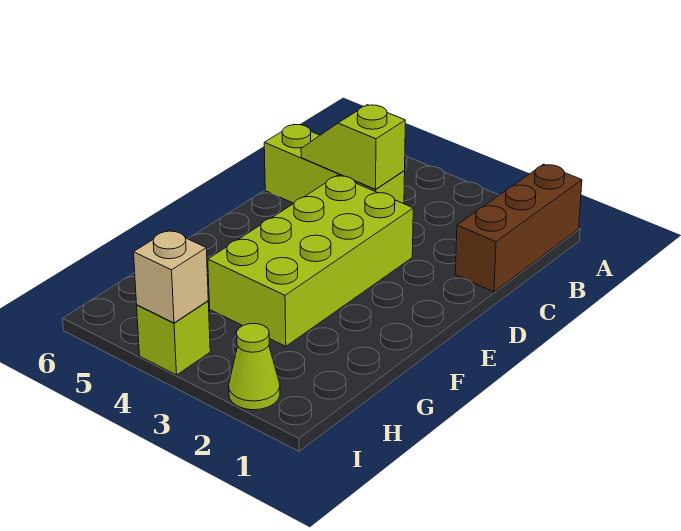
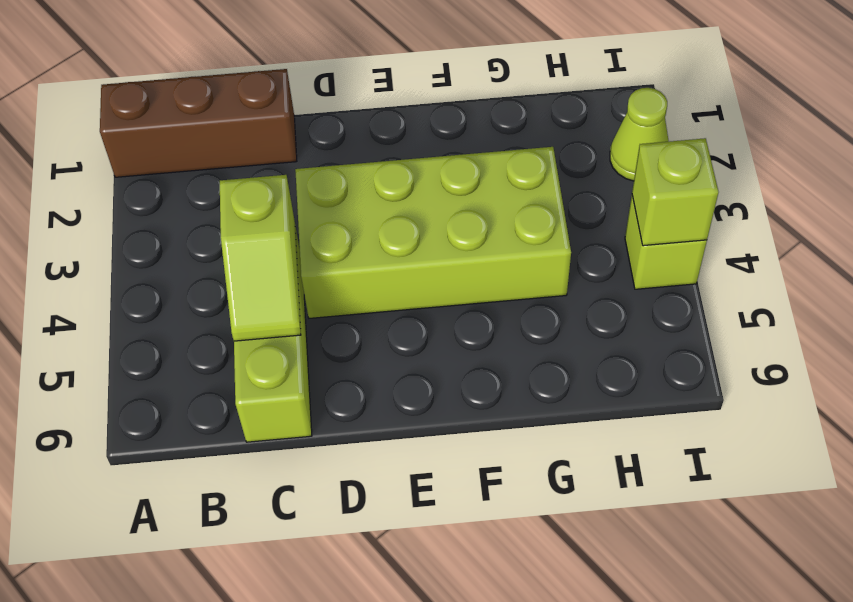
tan brick I4 level 2 -> lime brick I4 level 2

